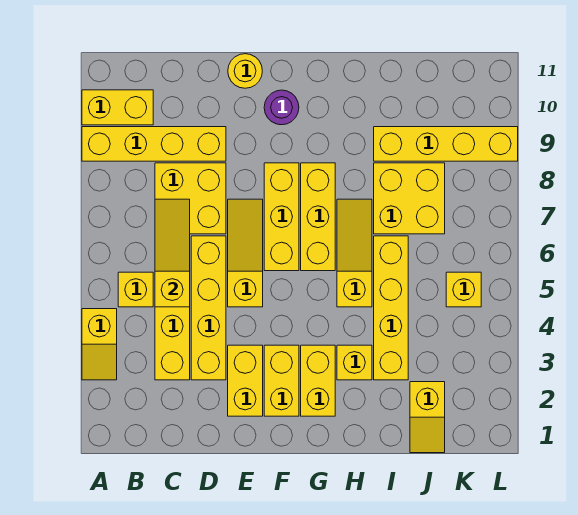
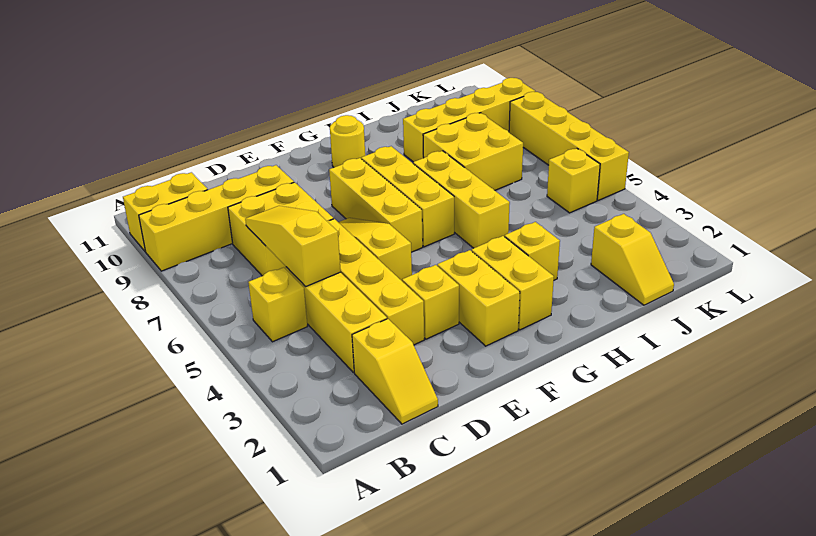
yellow slope A3:A4 level 1 top 4 -> yellow slope C1:C2 level 1 top 2
yellow brick E2:E3 level 1 -> yellow brick E3 level 1
yellow round brick E11 level 1 -> yellow round brick G10 level 1
purple round brick F10 level 1 -> none
yellow slope H5:H7 level 1 top 5 -> yellow brick H5:H7 level 1
yellow brick I3:I6 level 1 -> yellow brick L5:L8 level 1

